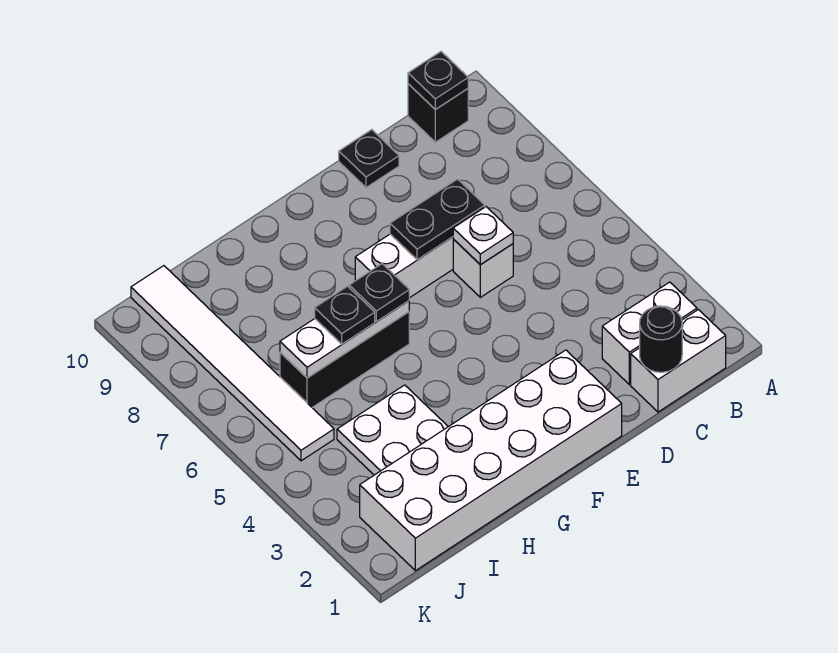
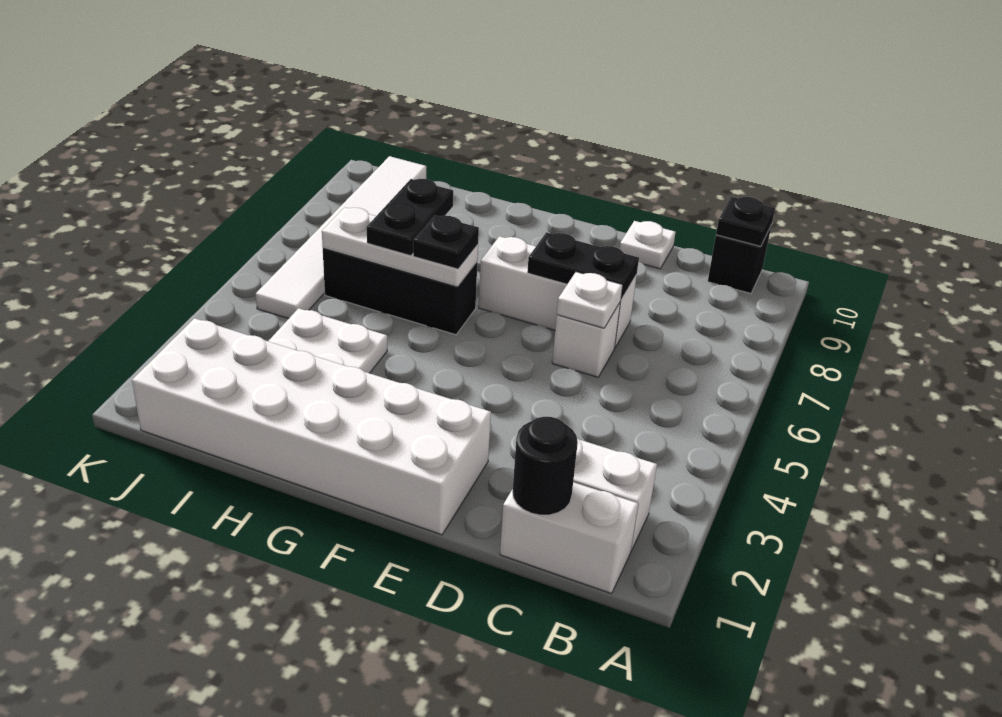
black plate D10 level 1 -> white plate D10 level 1
black plate H6 level 3 -> black plate H6:H7 level 3

